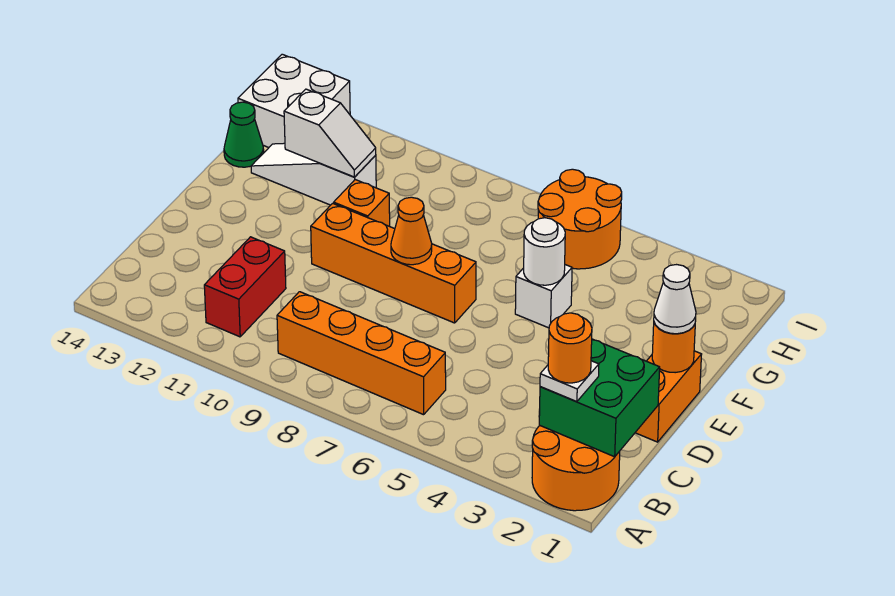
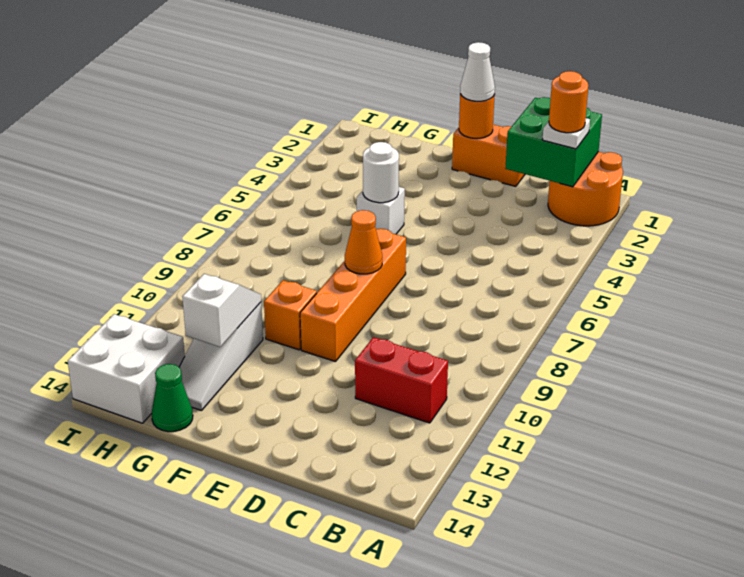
orange brick B6:B9 level 1 -> none
orange round brick H5:I6 level 1 -> none

